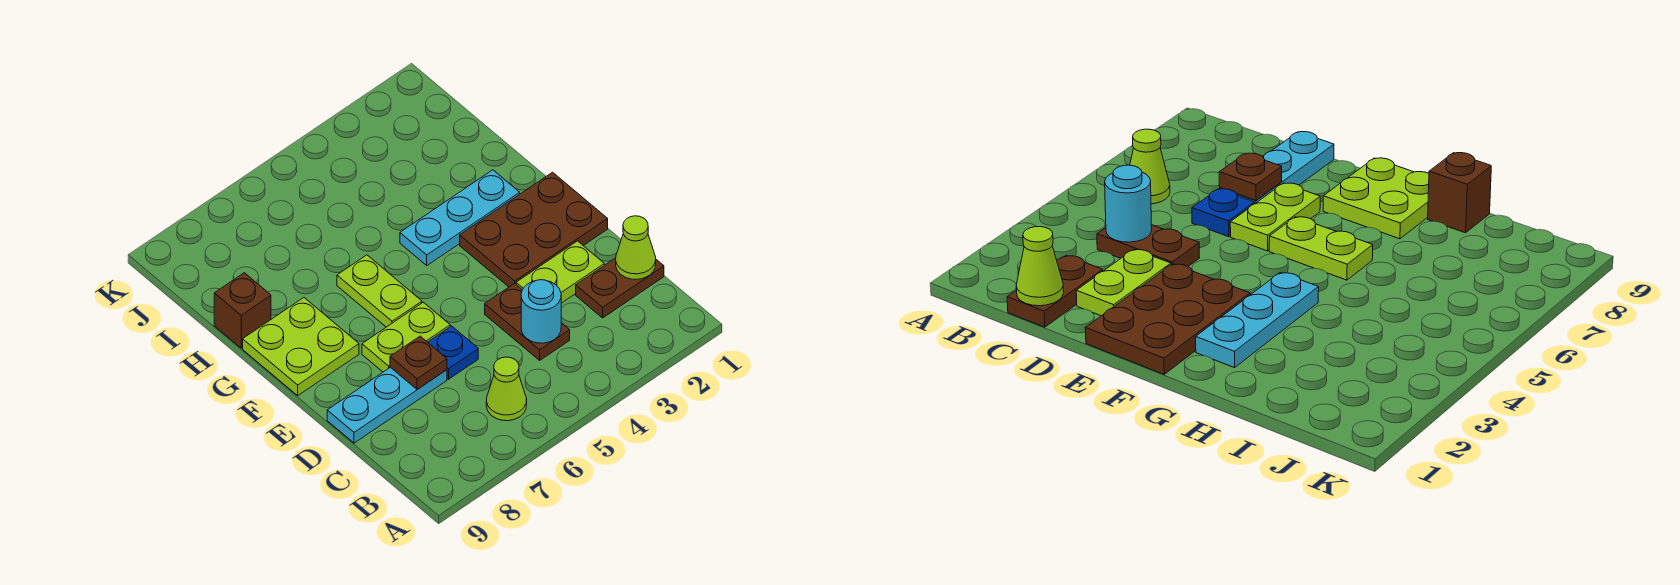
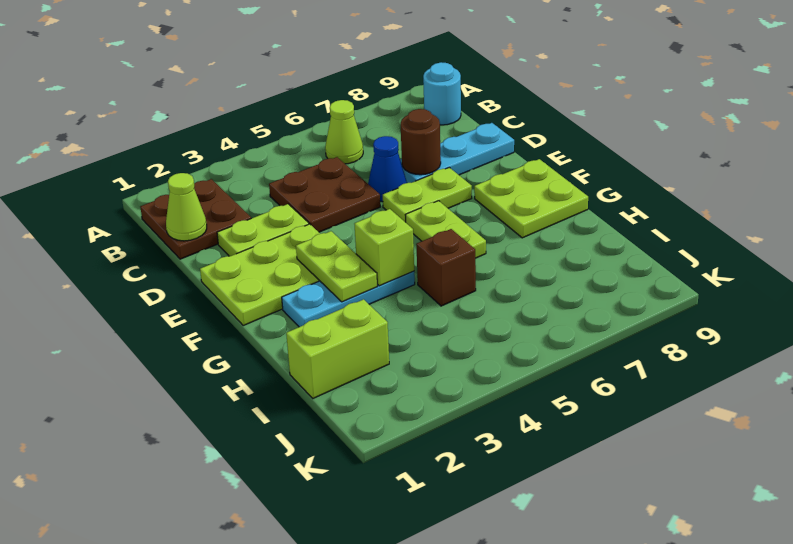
brown plate C1:C2 level 1 -> brown plate B1:C2 level 1
brown plate C4:D4 level 1 -> brown plate C4:D5 level 1
cyan round brick C4 level 2 -> cyan round brick B9 level 1
blue plate D6 level 1 -> blue cone D6 level 1
brown plate D7 level 2 -> brown round brick D7 level 2
brown plate E1:F3 level 1 -> lime plate E1:F3 level 1
none -> lime plate F3:G3 level 2
none -> lime brick G4 level 2
brown brick H9 level 1 -> brown brick H5 level 1
none -> lime brick I1:I2 level 1

